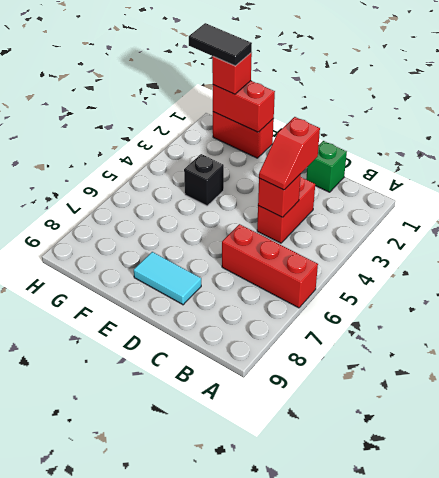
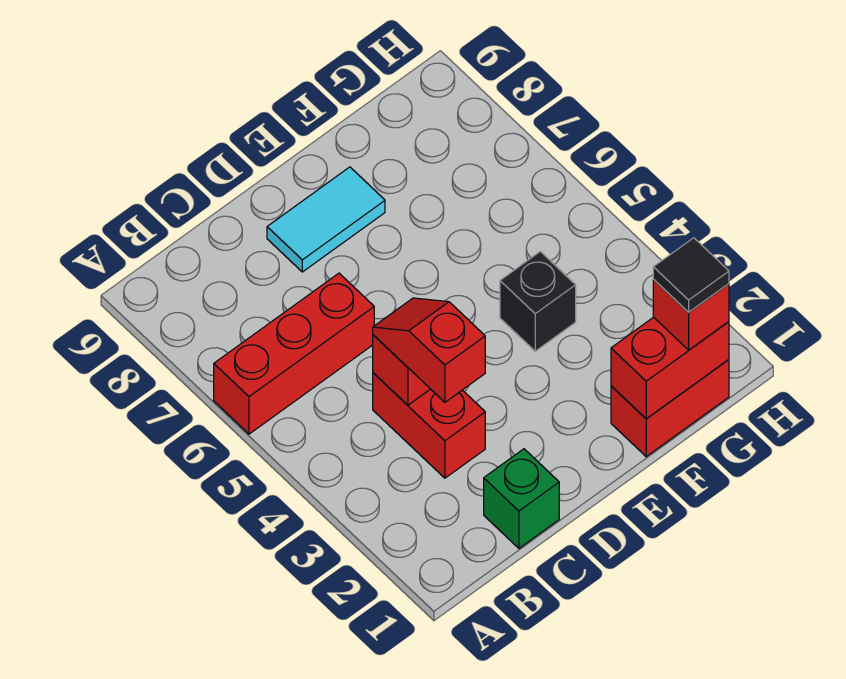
black tile G1:H1 level 4 -> black tile G1 level 4

